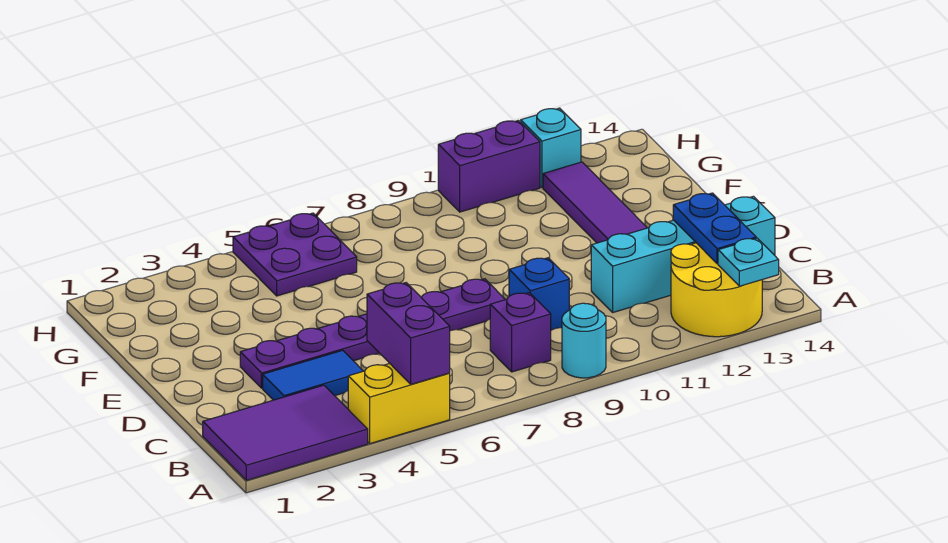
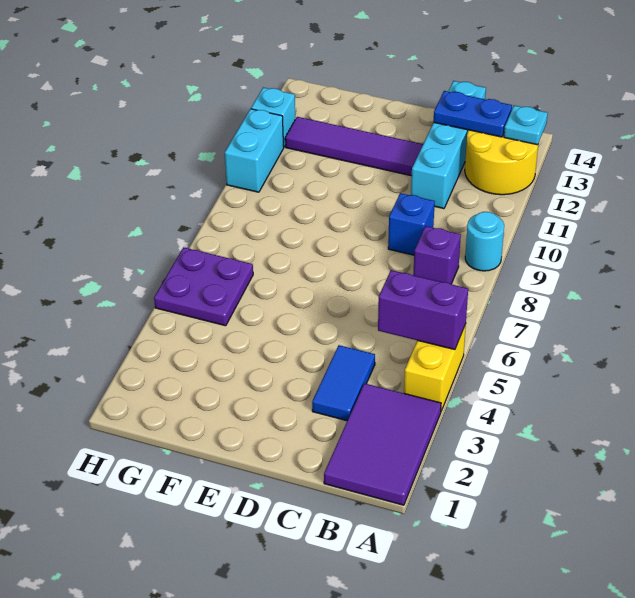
purple plate D3:D8 level 1 -> none
purple brick H10:H11 level 1 -> cyan brick H10:H11 level 1

